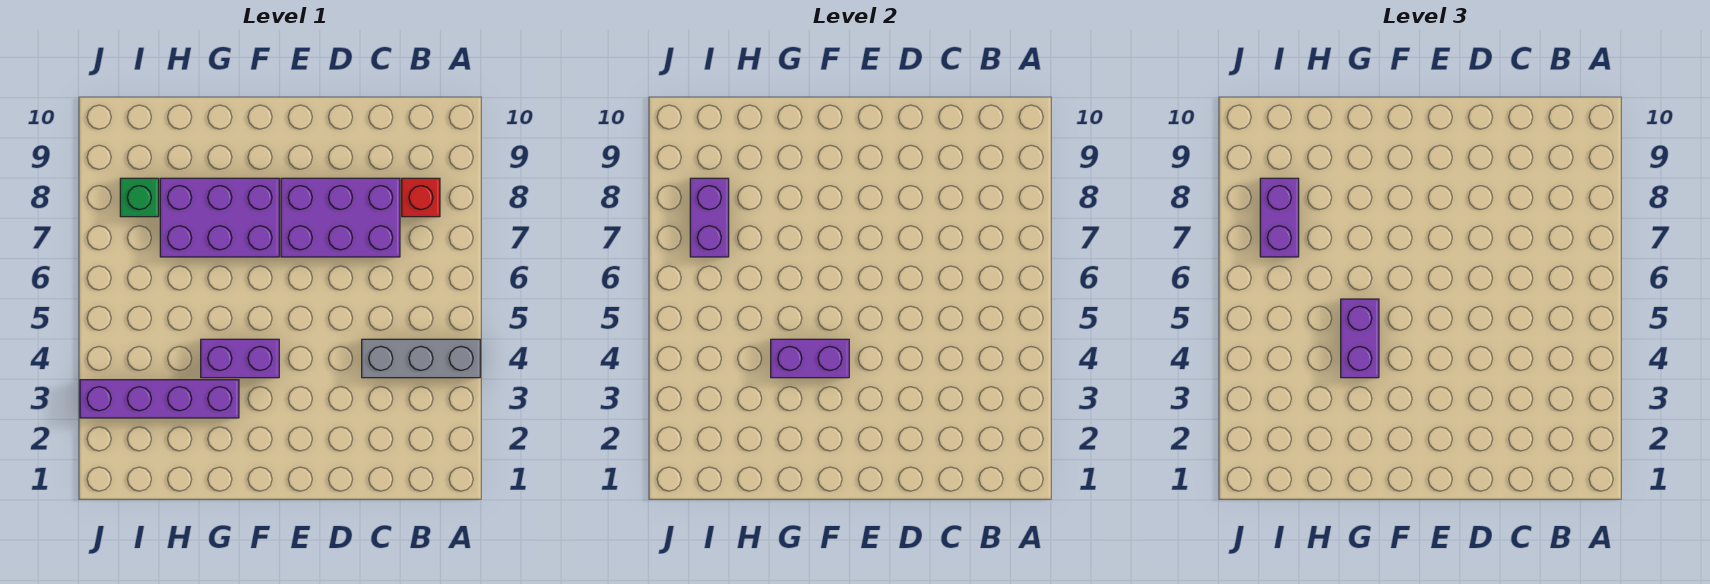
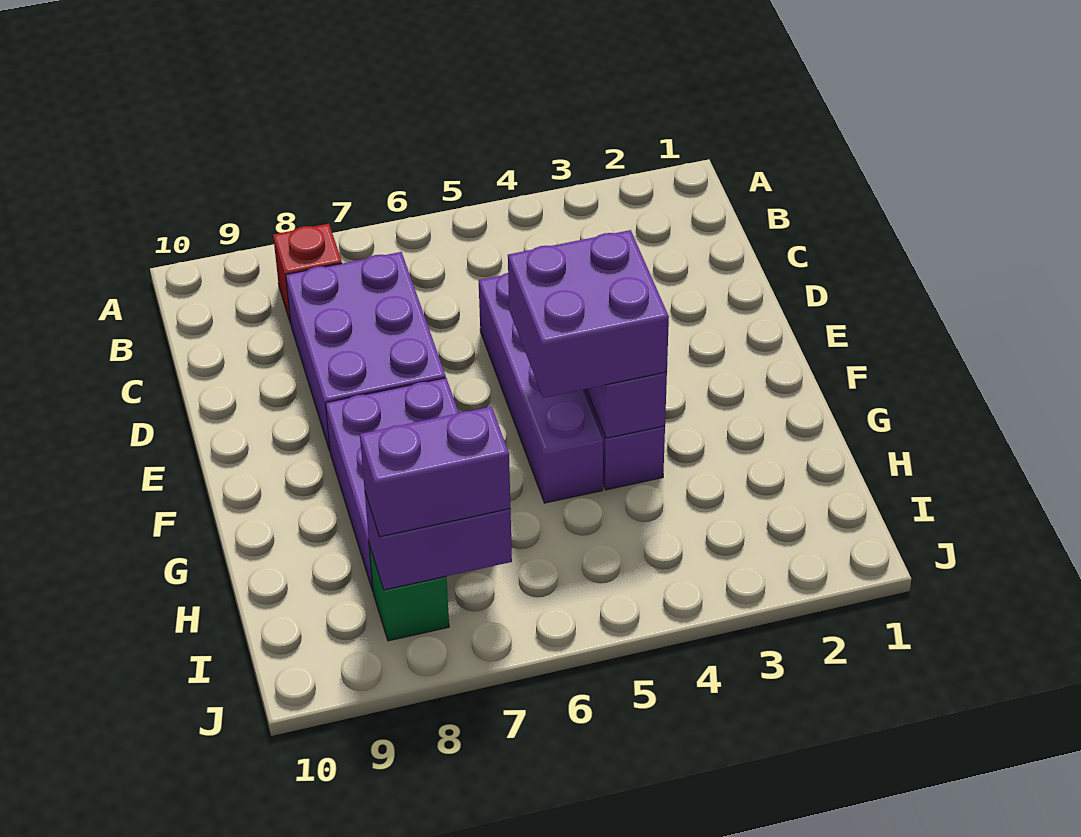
grey brick A4:C4 level 1 -> none
purple brick G3:J3 level 1 -> purple brick D5:G5 level 1
purple brick G4:G5 level 3 -> purple brick F4:G5 level 3

